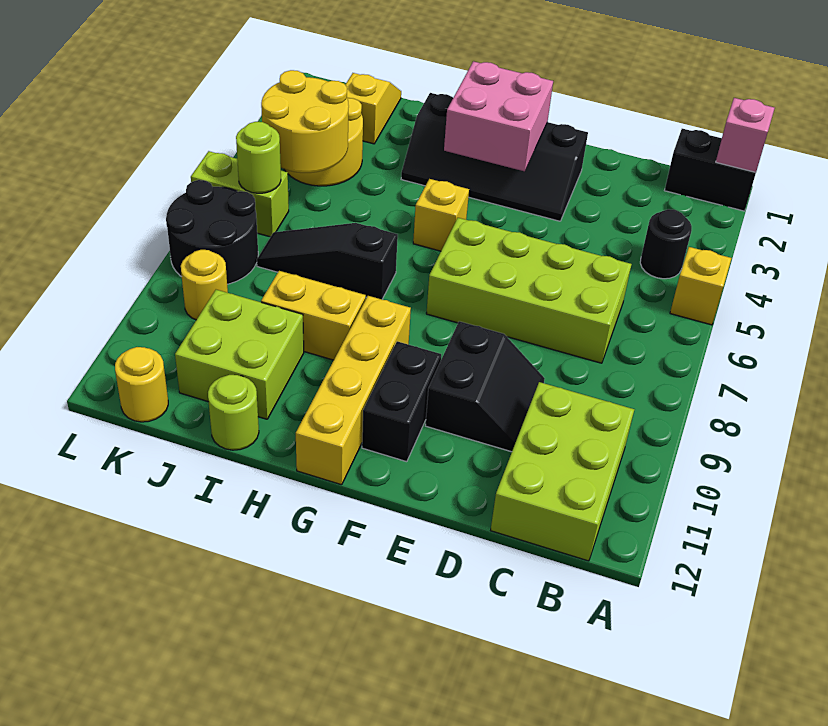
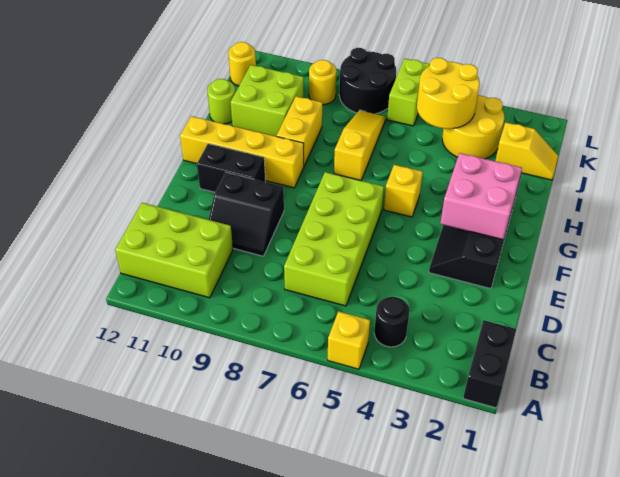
pink brick A1 level 2 -> none
black slope H7:J7 level 1 top H -> yellow slope H7:J7 level 1 top H
lime round brick K6 level 2 -> none

